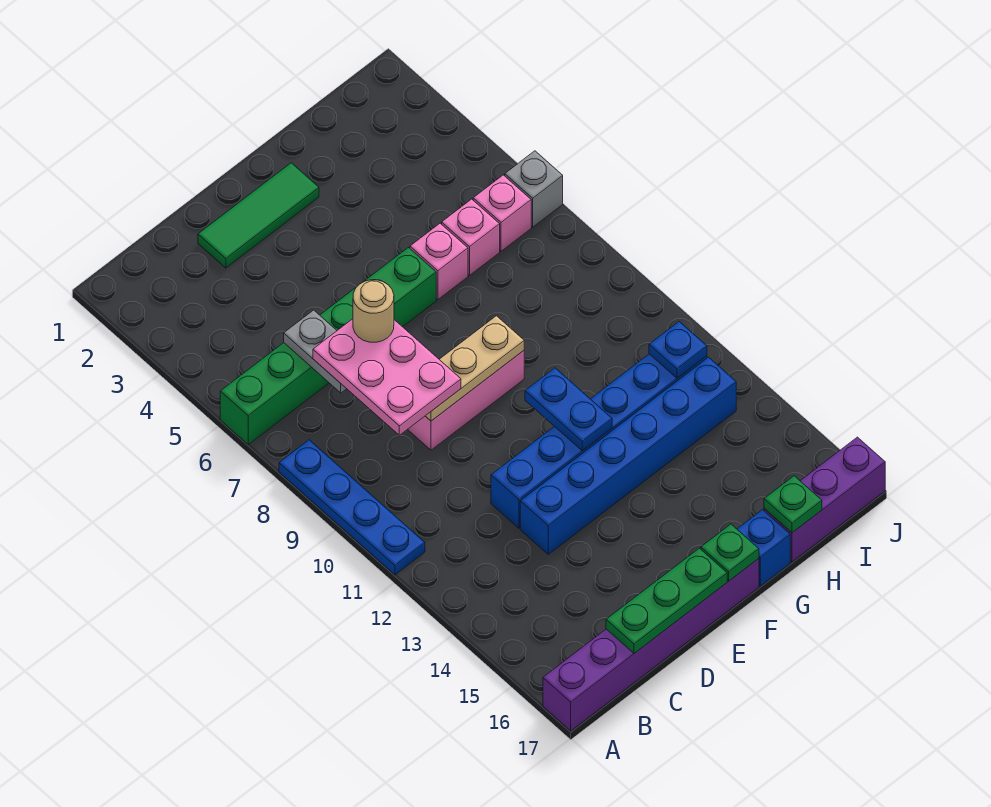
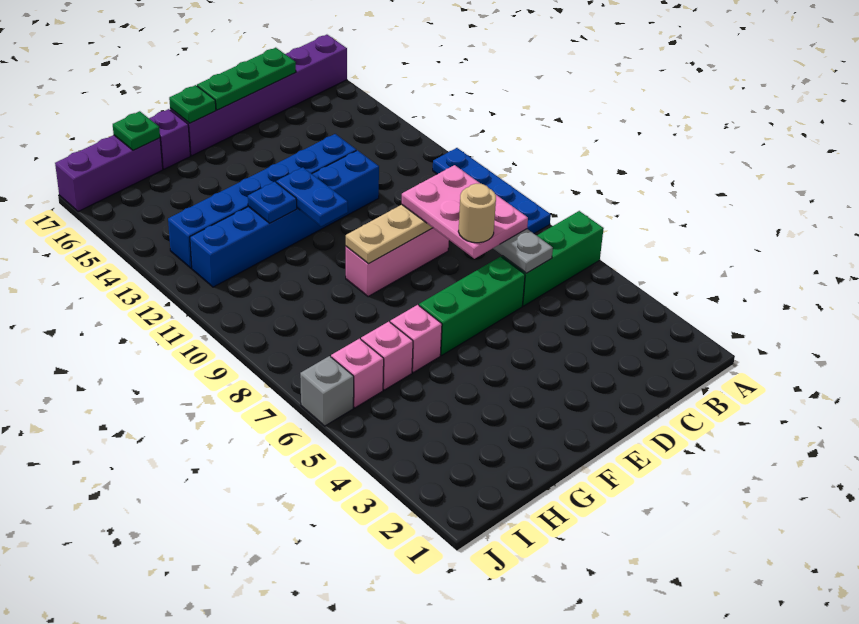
green tile D2:F2 level 1 -> none
blue brick G17 level 1 -> purple brick G17 level 1
blue plate I12 level 2 -> blue plate G12 level 2

